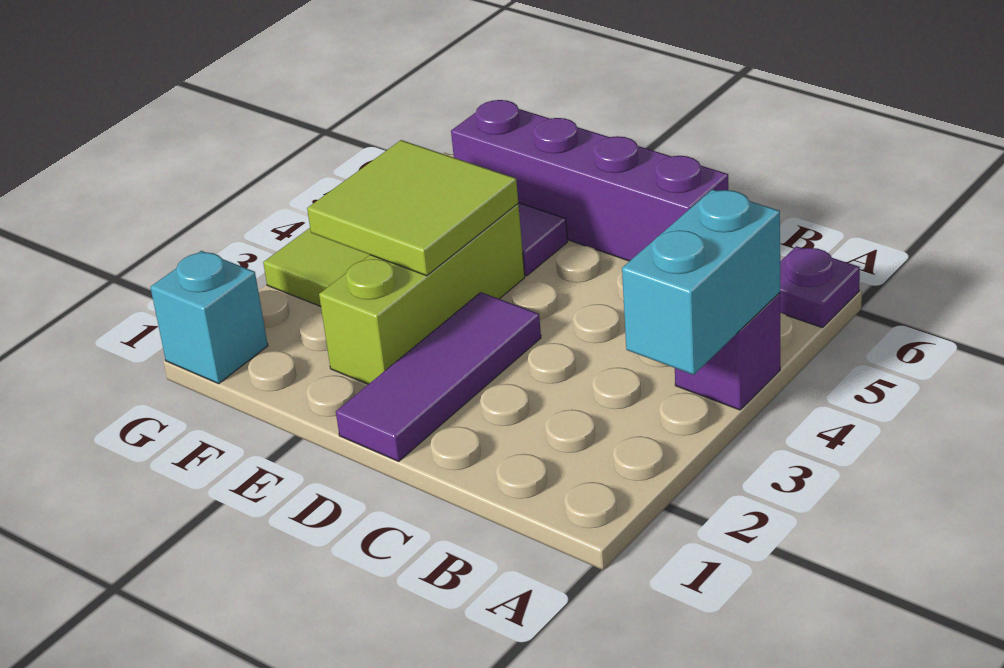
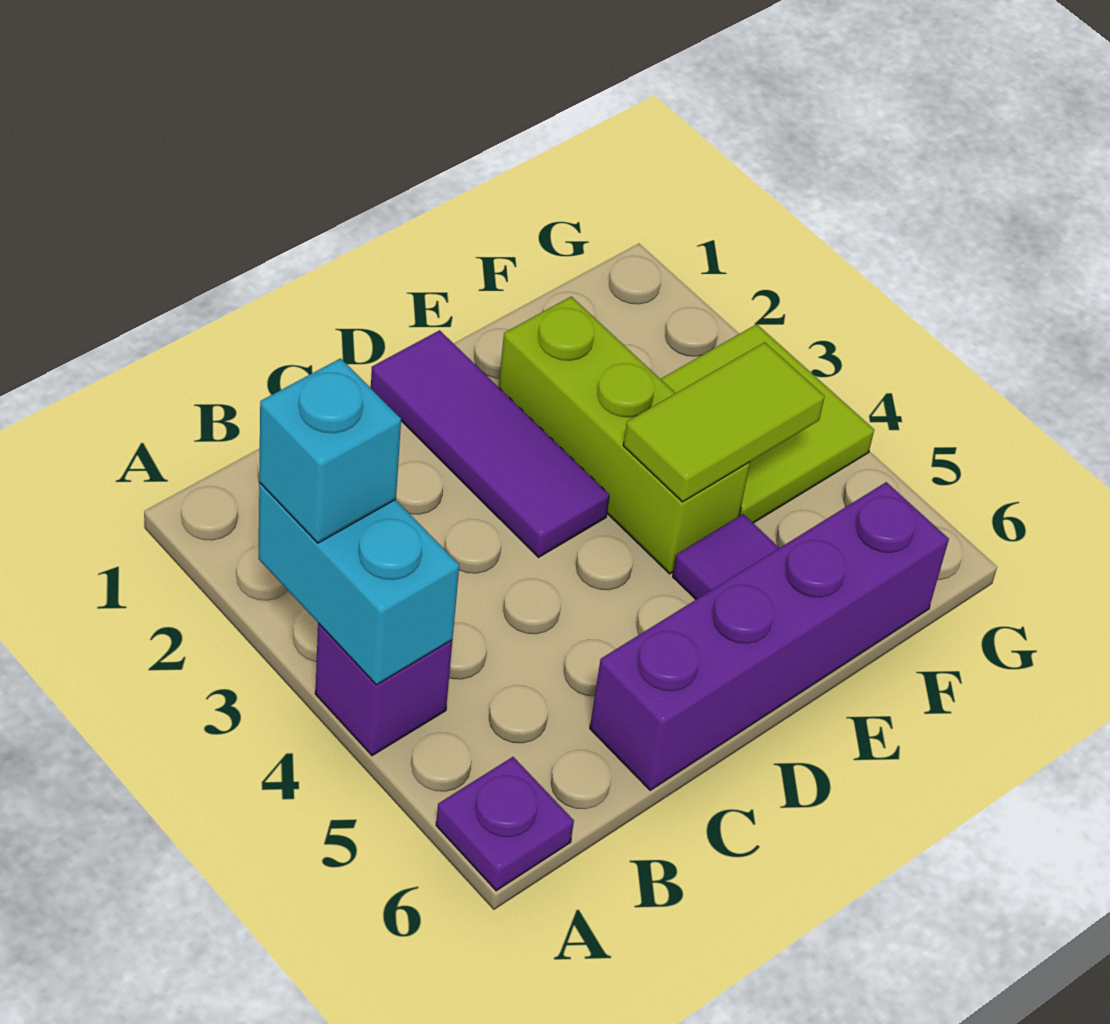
lime tile E3:F4 level 2 -> lime tile E4:F4 level 2
cyan brick G1 level 1 -> cyan brick A3 level 3

